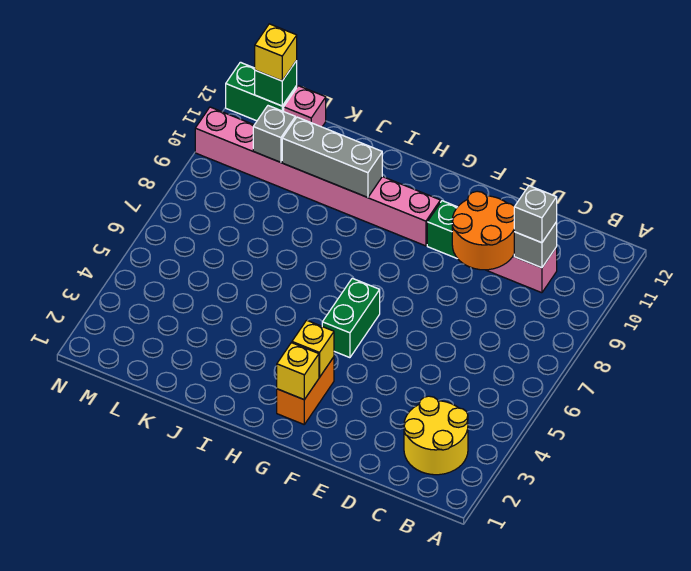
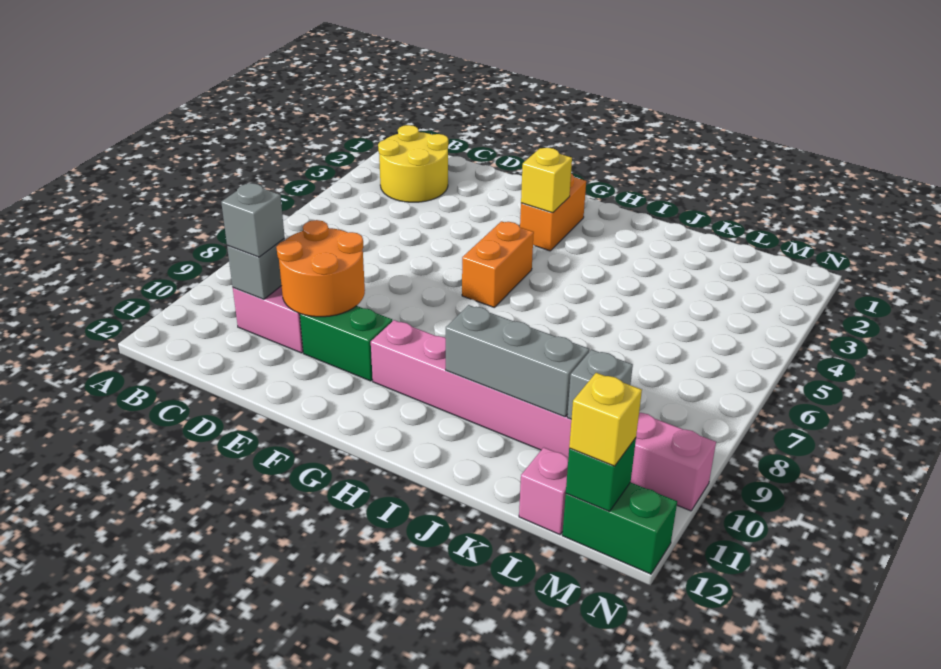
yellow brick G2 level 2 -> none
green brick G5:G6 level 1 -> orange brick G5:G6 level 1

